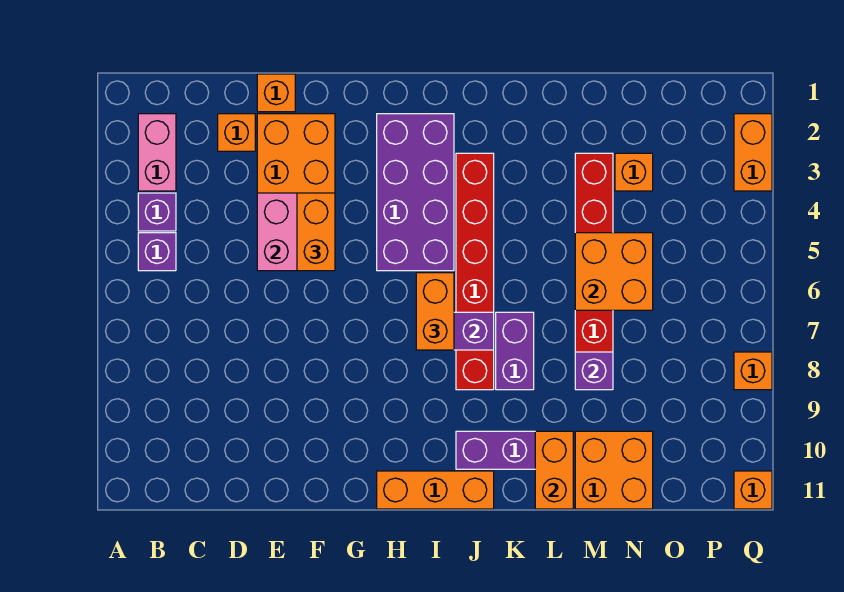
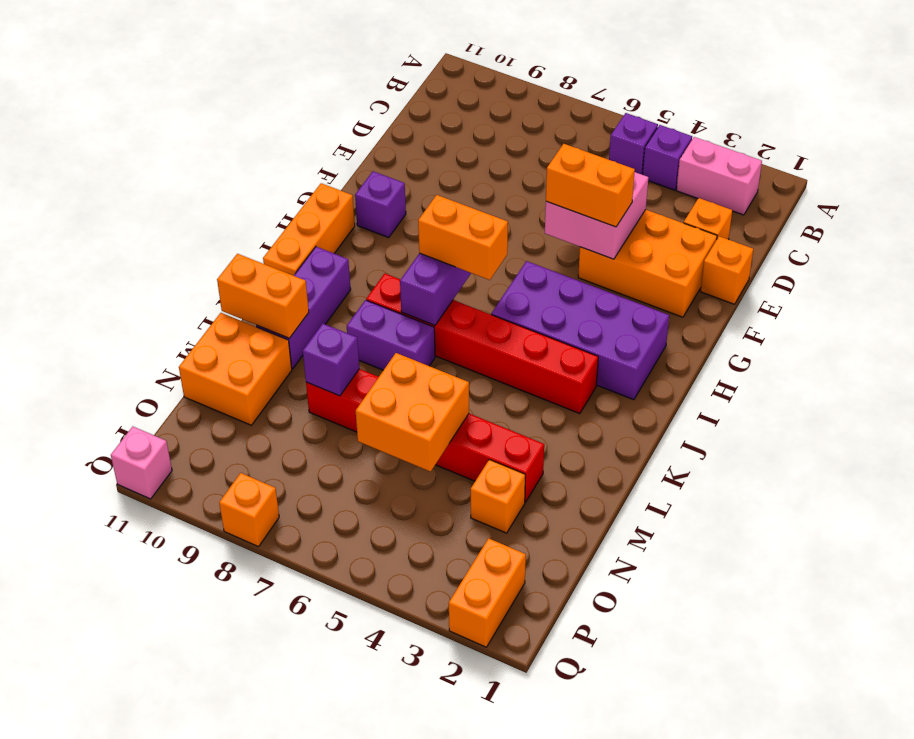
none -> purple brick G10 level 1
orange brick Q2:Q3 level 1 -> orange brick P2:Q2 level 1
orange brick Q11 level 1 -> pink brick Q11 level 1

